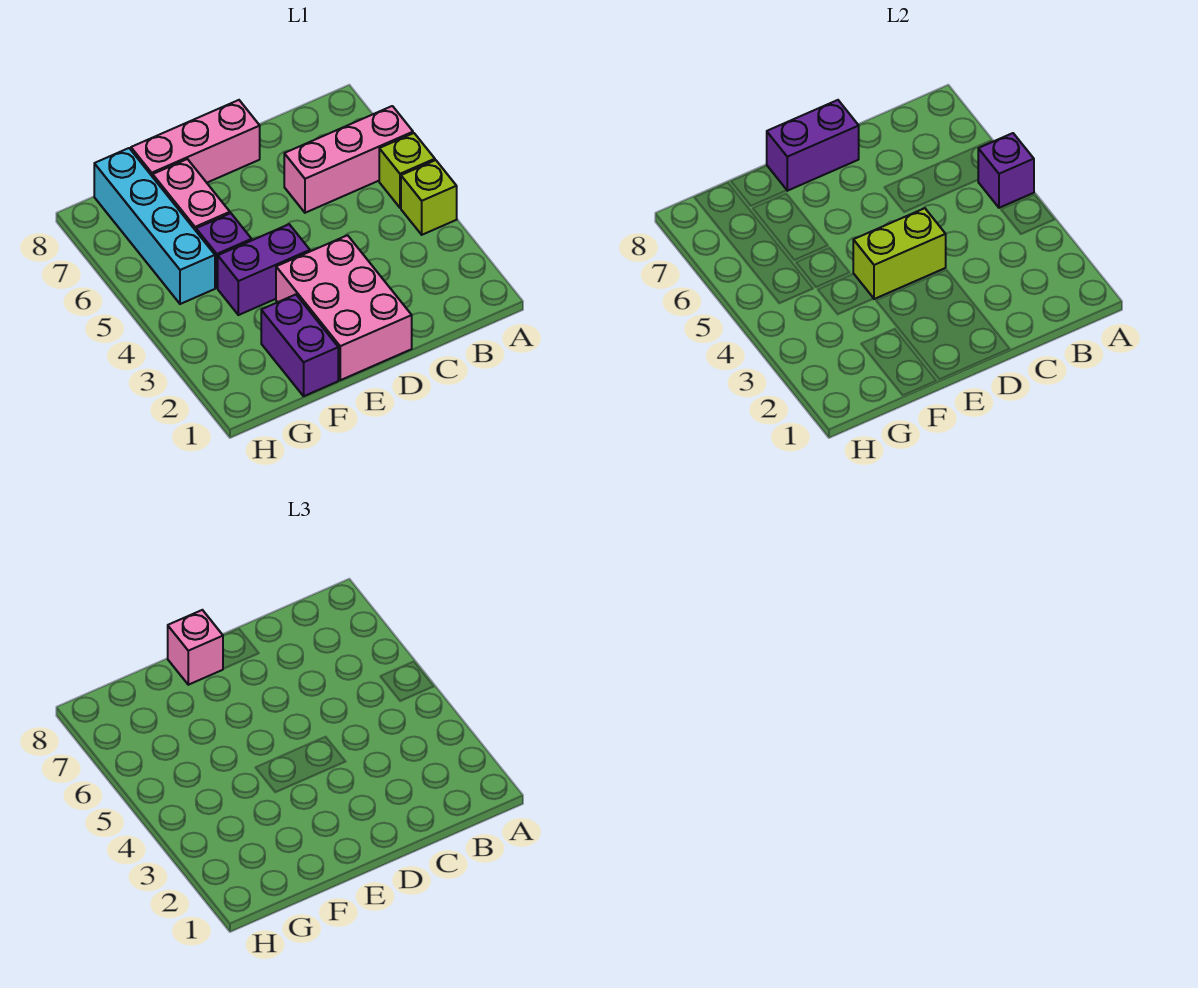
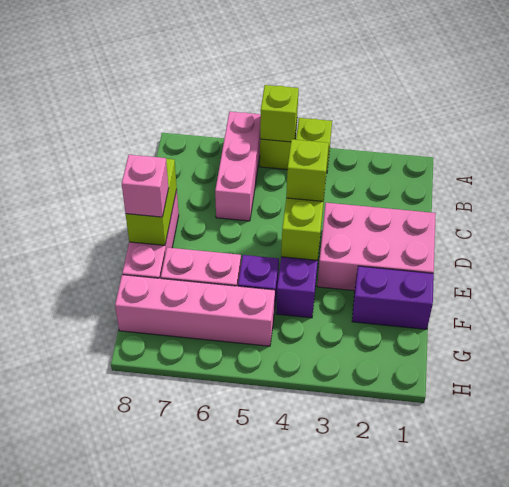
purple brick A5 level 2 -> lime brick A5 level 2
none -> lime brick D4 level 3
purple brick D8:E8 level 2 -> lime brick D8:E8 level 2
cyan brick G5:G8 level 1 -> pink brick G5:G8 level 1

